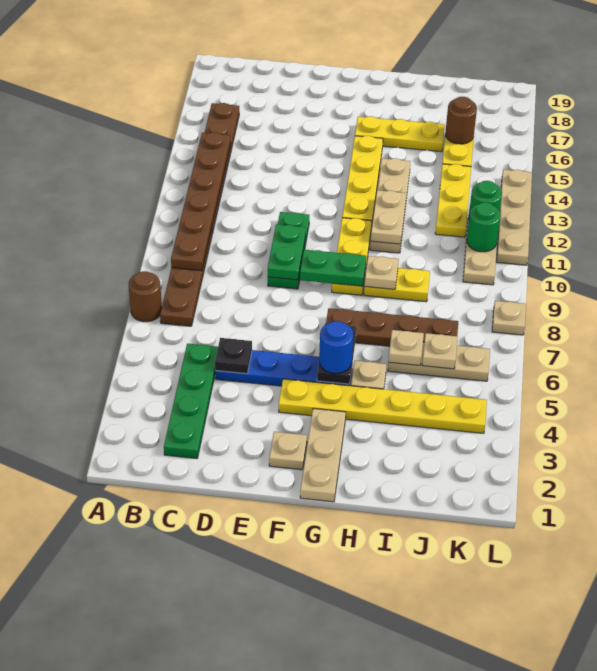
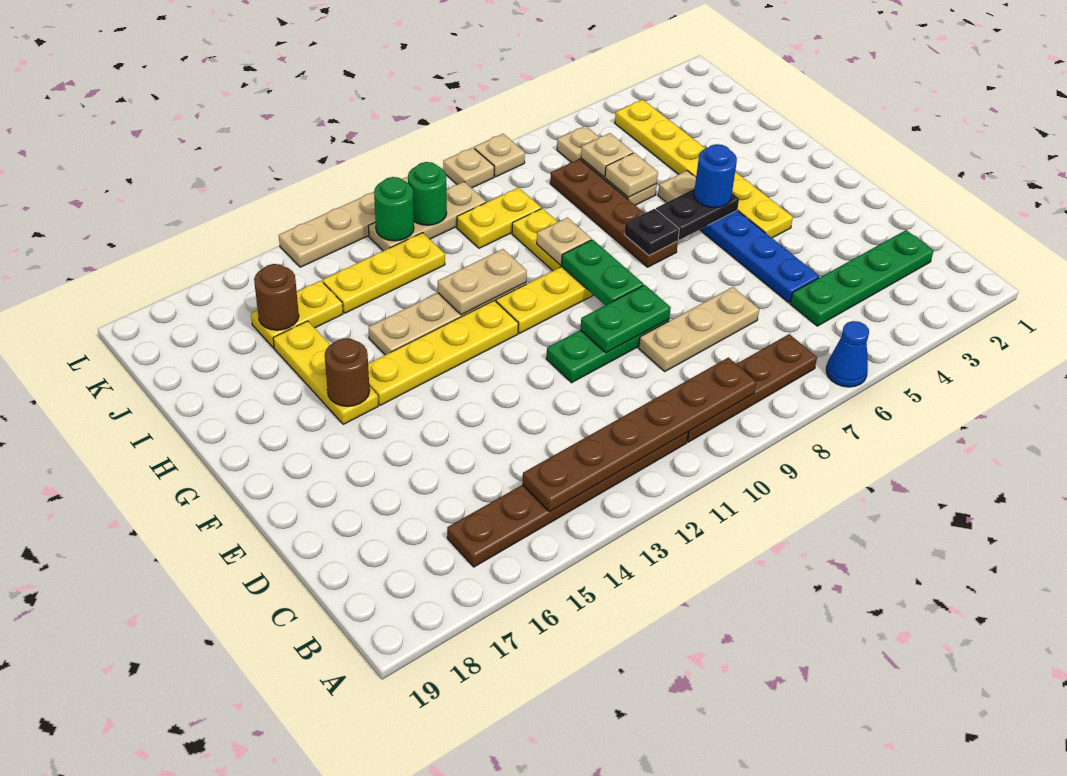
none -> blue cone A6 level 1
brown round brick A7 level 1 -> brown round brick G16 level 2
black plate D5 level 2 -> black plate G7 level 2
tan plate F2 level 1 -> tan plate L9 level 1
tan plate G1:G3 level 1 -> tan plate D7:D9 level 1
none -> yellow plate J9:J10 level 1

